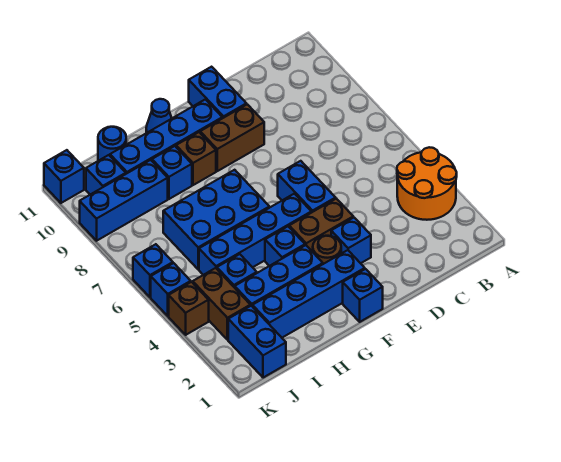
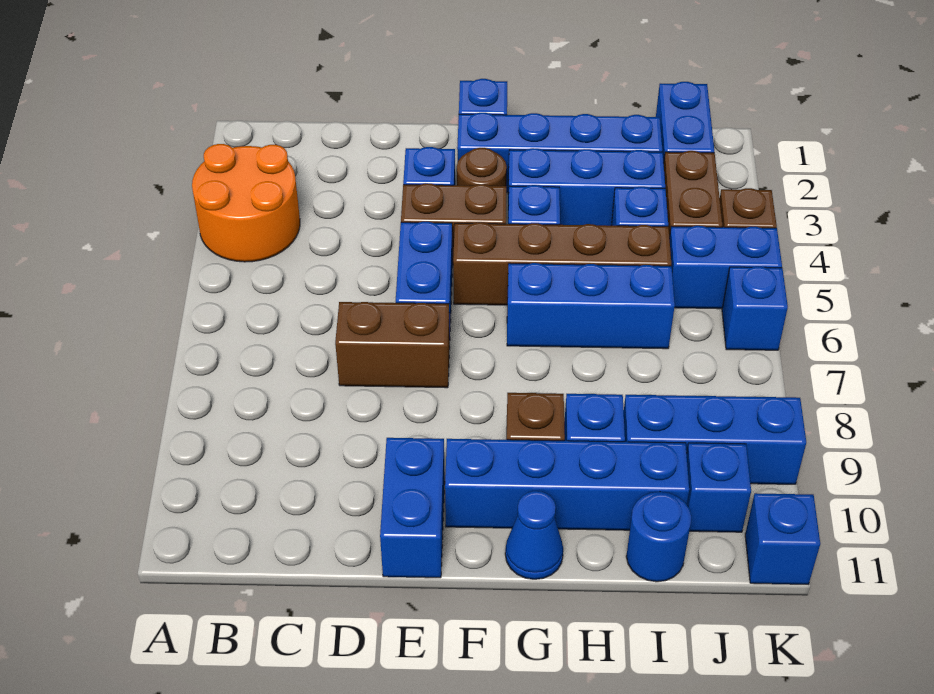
brown brick E9:F9 level 1 -> brown brick D7:E7 level 1
blue brick F5:I5 level 1 -> brown brick F5:I5 level 1
blue brick G6:I7 level 1 -> blue brick G6:I6 level 1
blue brick K5 level 1 -> blue brick J5:K5 level 1

